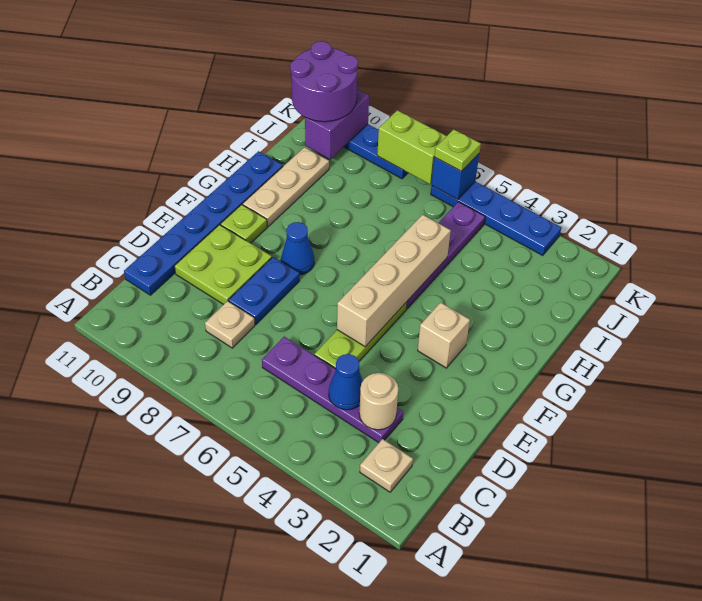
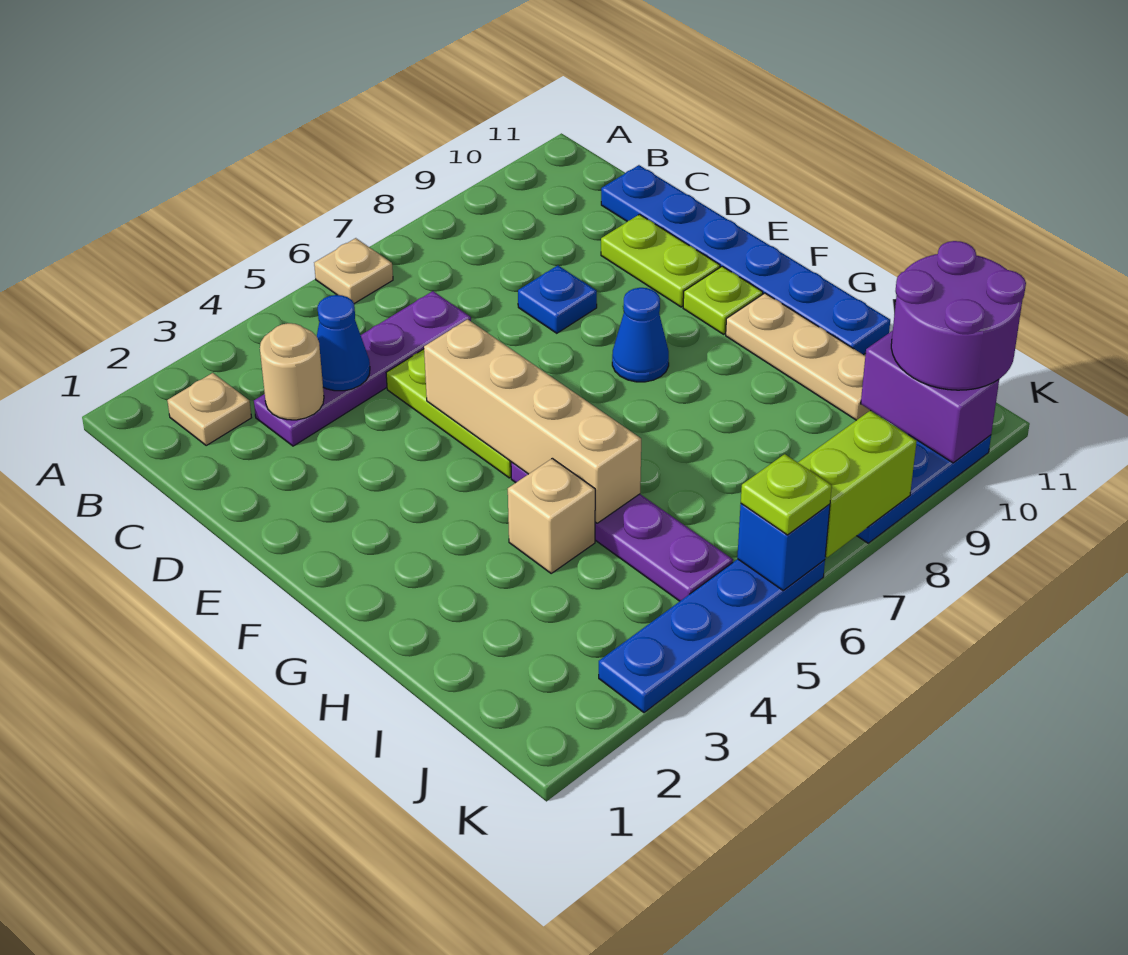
tan plate C8 level 1 -> tan plate A6 level 1
blue plate D8:E8 level 1 -> blue plate D8 level 1
lime plate D9:E10 level 1 -> lime plate D10:E10 level 1
tan brick F3 level 1 -> tan brick H4 level 1

